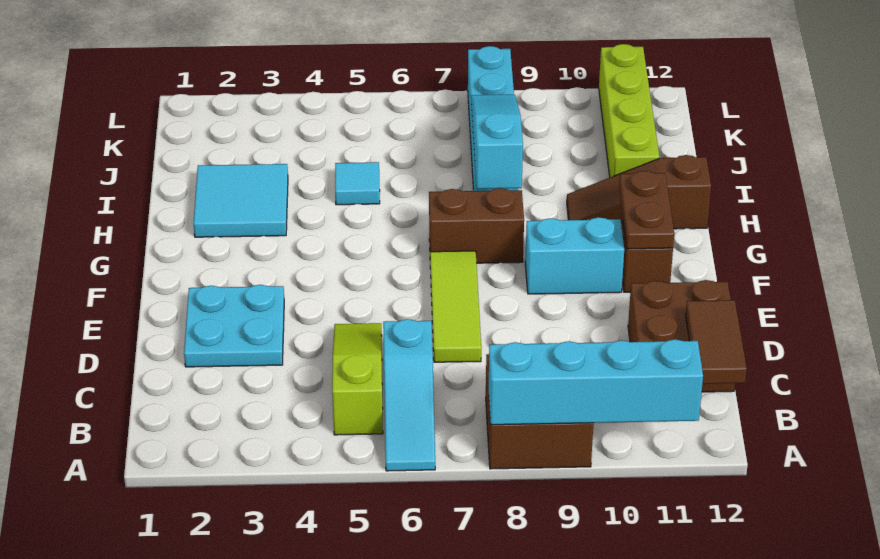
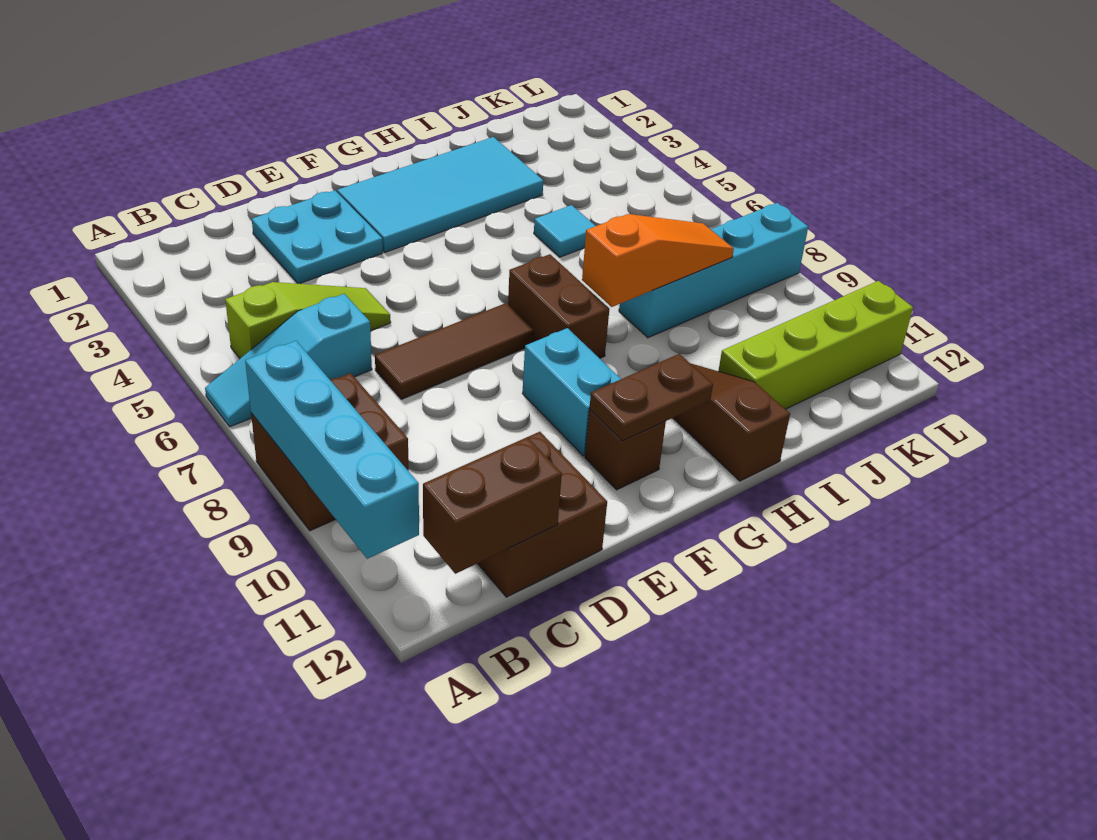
brown tile B12:C12 level 2 -> brown brick B12:C12 level 2
lime tile D7:F7 level 1 -> brown tile D7:F7 level 1
cyan tile H2:I3 level 1 -> cyan tile F2:I3 level 1
cyan slope H8:J8 level 2 top H -> orange slope H8:J8 level 2 top H

